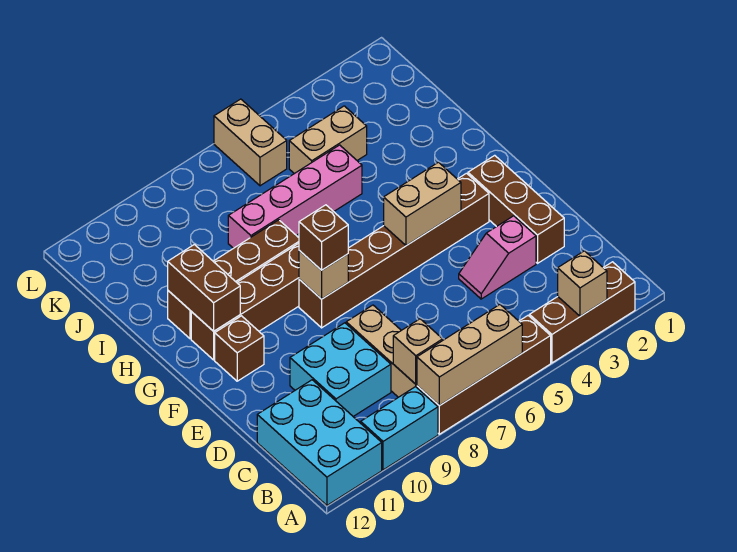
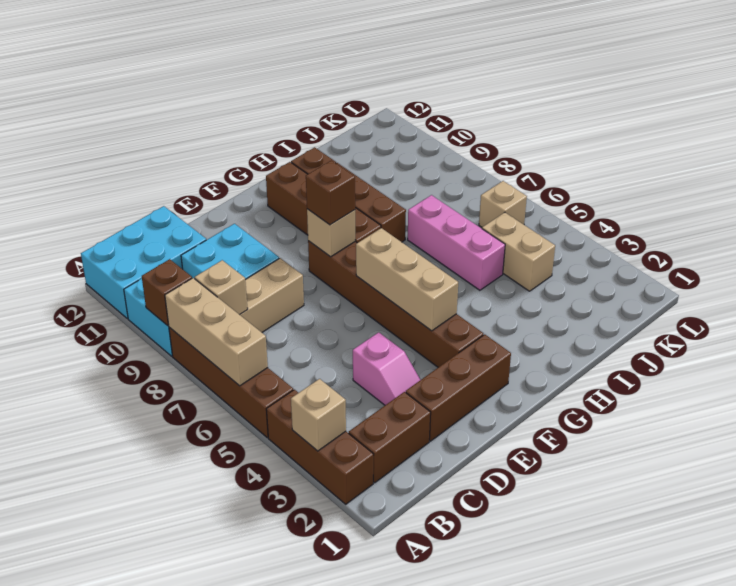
pink slope D3:D4 level 1 top 3 -> pink slope D3:D4 level 1 top 4
tan brick F4:F5 level 2 -> tan brick F4:F6 level 2
brown brick F11 level 1 -> brown brick A9 level 2
brown brick G11:H11 level 2 -> brown brick B2:C2 level 1
pink brick I5:I8 level 1 -> pink brick I5:I7 level 1
tan brick K6:L6 level 1 -> tan brick K6 level 1

